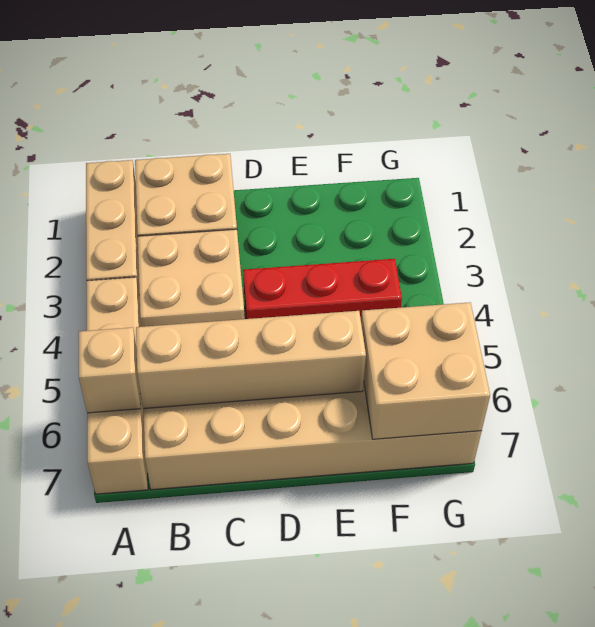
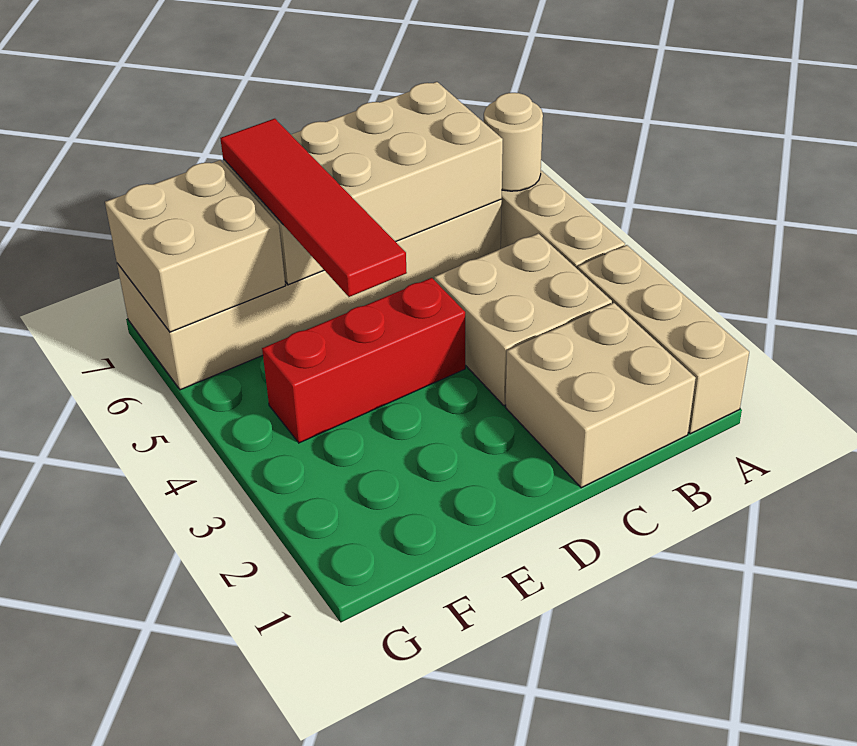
tan brick A6 level 2 -> tan round brick A6 level 2
tan brick B6:E6 level 2 -> tan brick B6:E7 level 2
none -> red tile E4:E7 level 3

